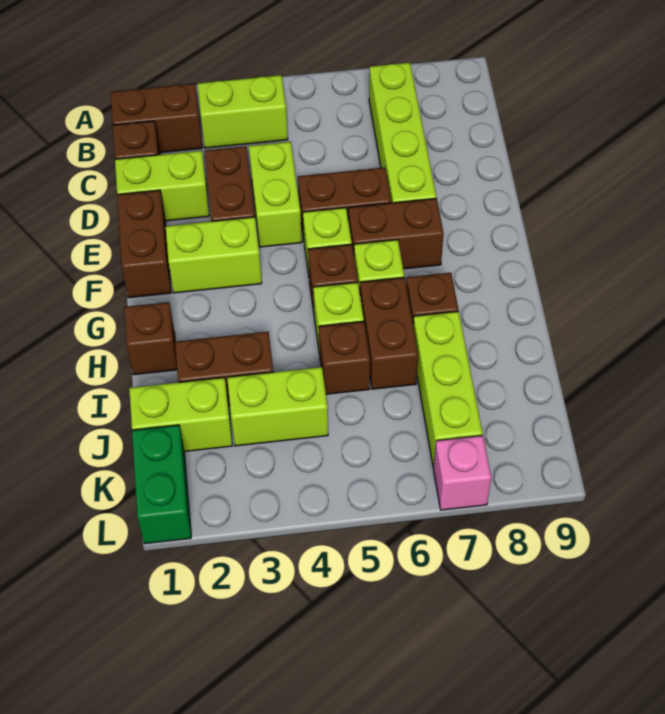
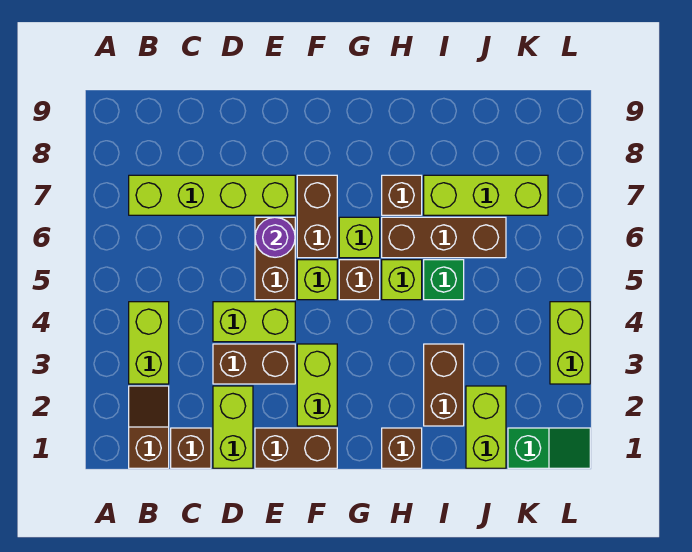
brown brick B1:B2 level 1 -> brown slope B1:B2 level 1 top 1
none -> purple round brick E6 level 2
brown brick H6:I6 level 1 -> brown brick H6:J6 level 1
brown brick I5 level 1 -> green brick I5 level 1
lime brick J3:J4 level 1 -> lime brick L3:L4 level 1
green brick K1:L1 level 1 -> green slope K1:L1 level 1 top K
pink brick L7 level 1 -> none

